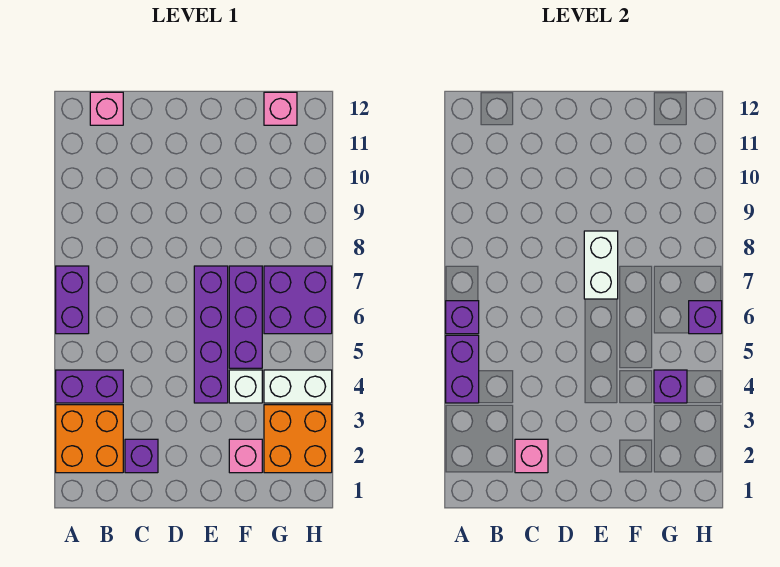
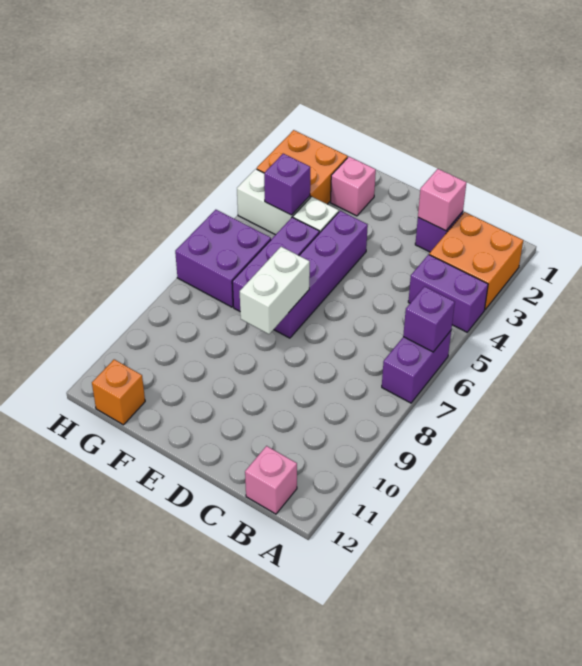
purple brick A4:A5 level 2 -> none
pink brick G12 level 1 -> orange brick G12 level 1
purple brick H6 level 2 -> none

